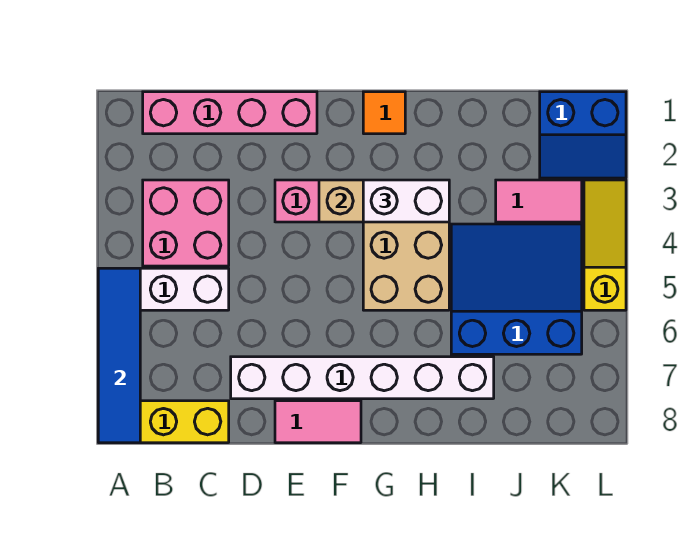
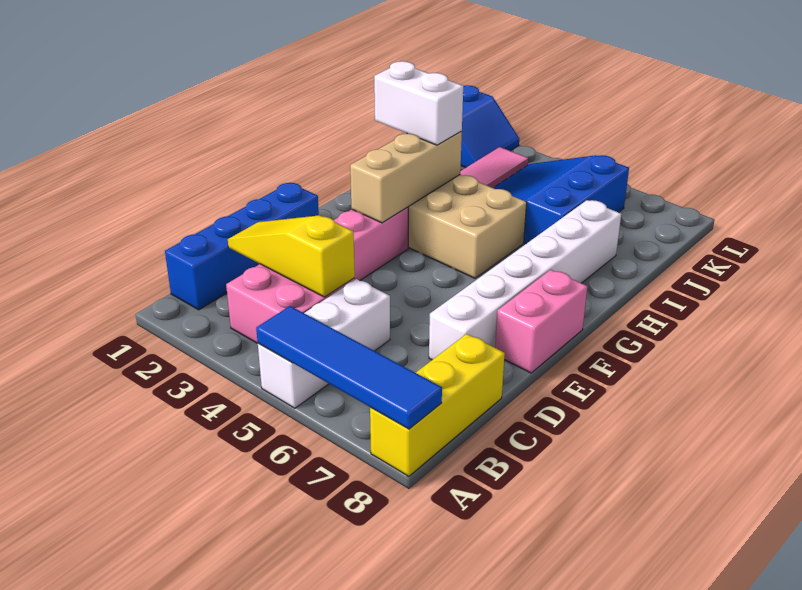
pink brick B1:E1 level 1 -> blue brick B1:E1 level 1
pink tile E8:F8 level 1 -> pink brick E8:F8 level 1
orange tile G1 level 1 -> none
white brick G3:H3 level 3 -> white brick H2:H3 level 3
yellow slope L3:L5 level 1 top 5 -> yellow slope C2:C4 level 2 top 4

